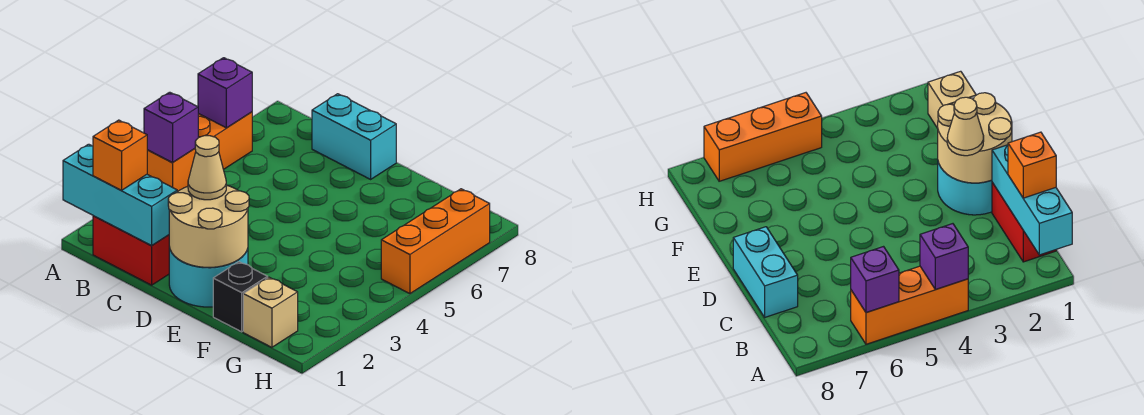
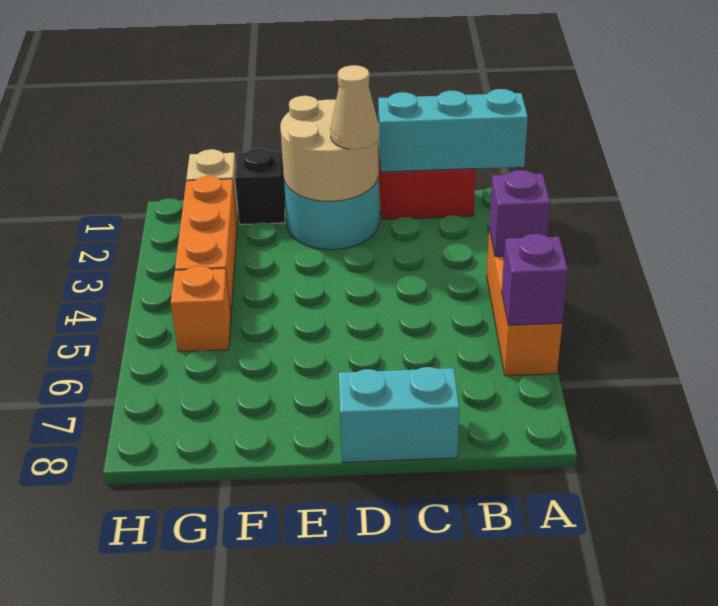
orange brick B1 level 3 -> orange brick G5 level 1
orange brick H5:H7 level 1 -> orange brick G2:G4 level 1

